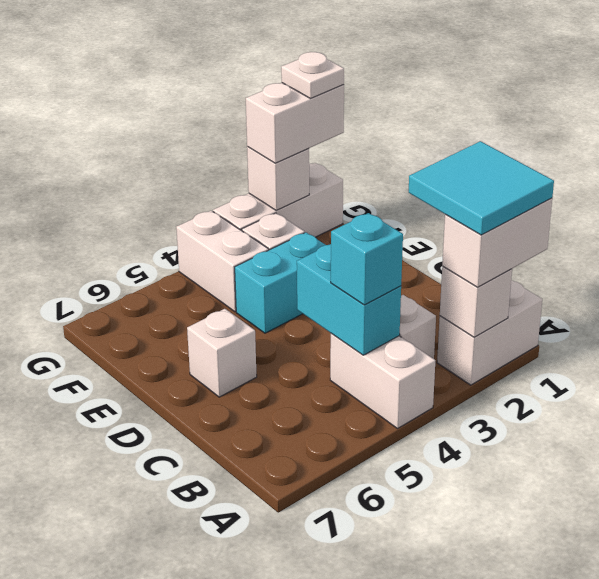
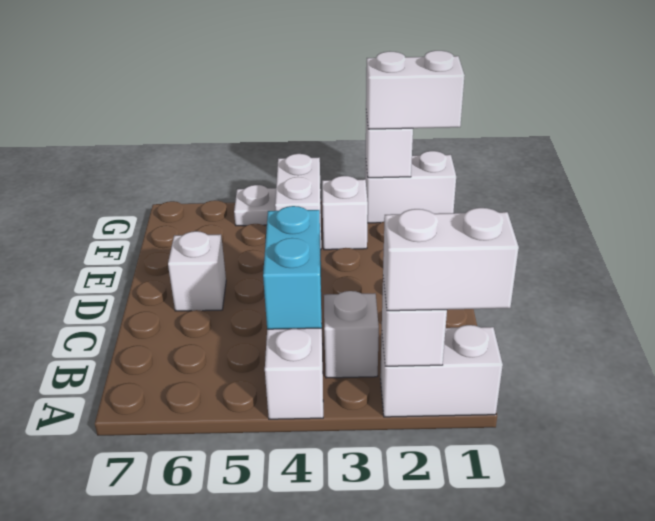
cyan tile A1:B2 level 4 -> none
cyan brick B4 level 3 -> none
cyan brick E3:E4 level 1 -> none
white brick G1:G3 level 1 -> white brick G1:G2 level 1
white plate G1 level 4 -> white plate G5 level 1

